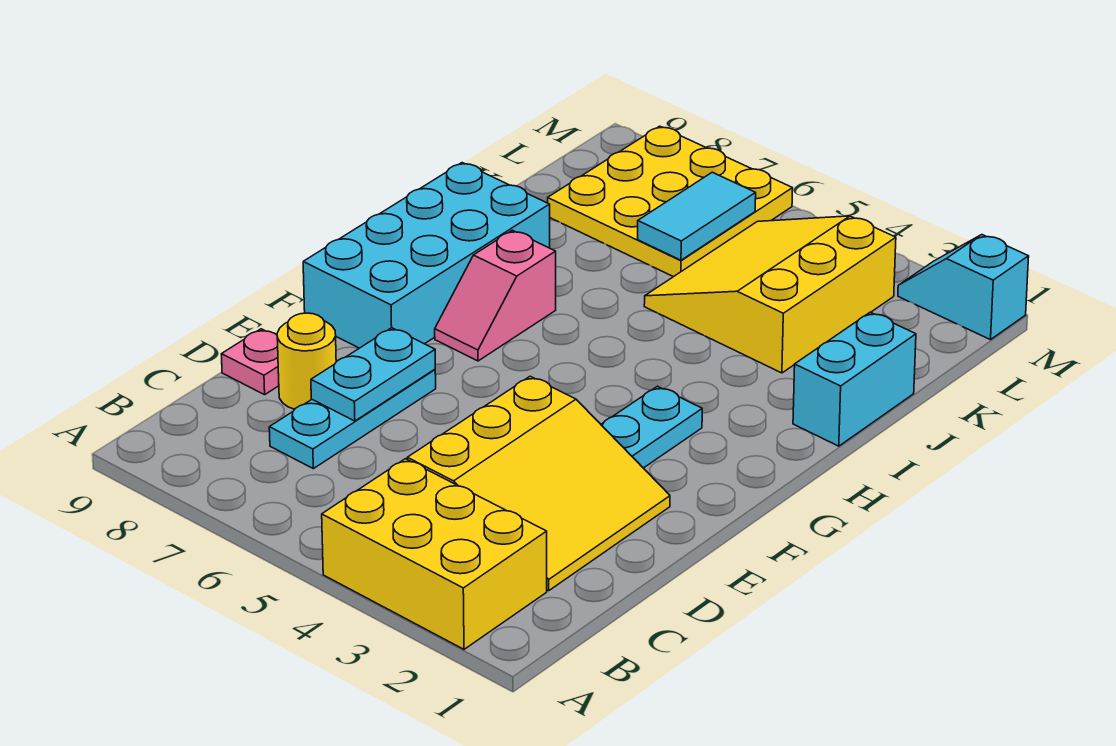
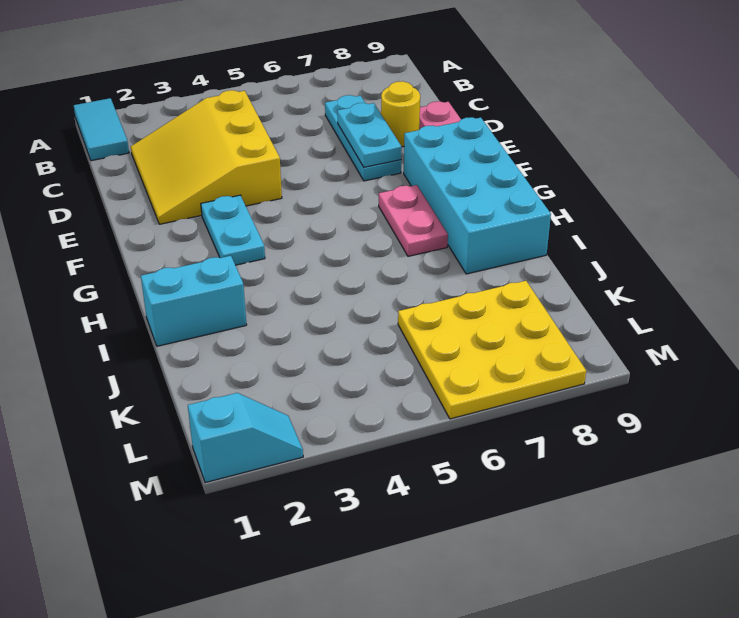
yellow brick A2:B4 level 1 -> none
pink slope G7:H7 level 1 top H -> pink plate G7:H7 level 1
cyan brick I1:J1 level 1 -> cyan brick I1:I2 level 1
yellow slope J3:L5 level 1 top 3 -> none
cyan tile K6:L6 level 2 -> cyan tile A1:B1 level 1

